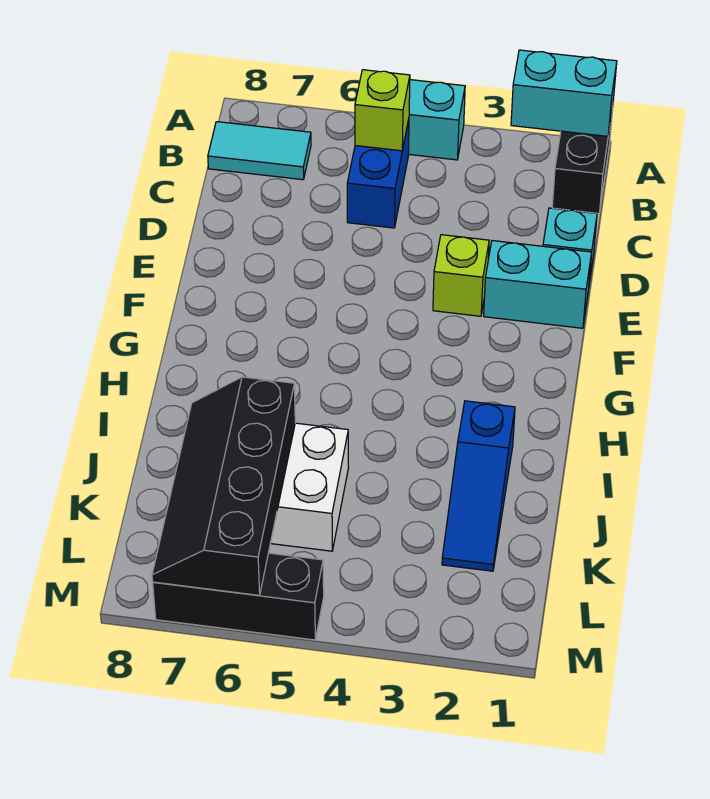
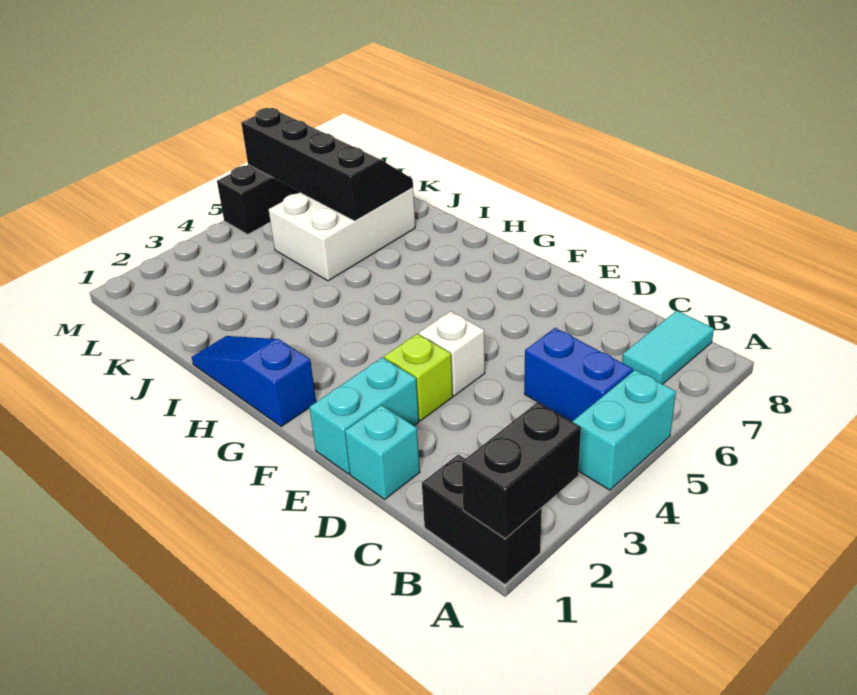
cyan brick A1:A2 level 2 -> black brick A1:A2 level 2
lime brick B5 level 2 -> none
none -> white brick E4 level 1
blue slope I2:K2 level 1 top I -> blue slope G1:I1 level 1 top G

